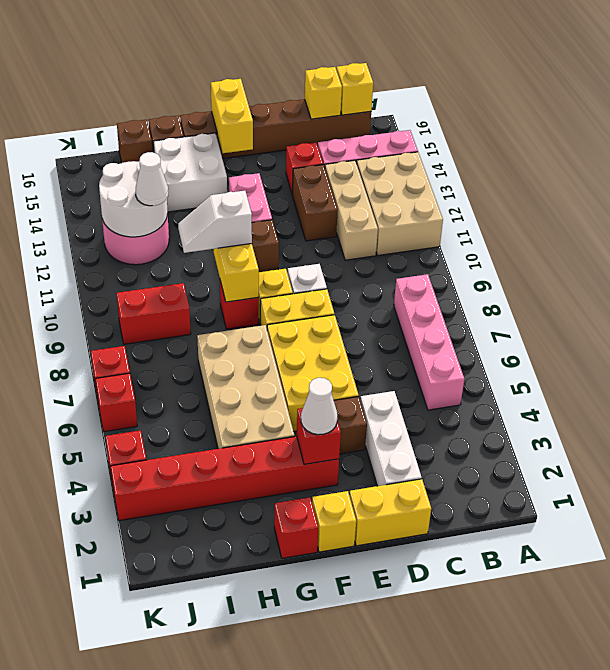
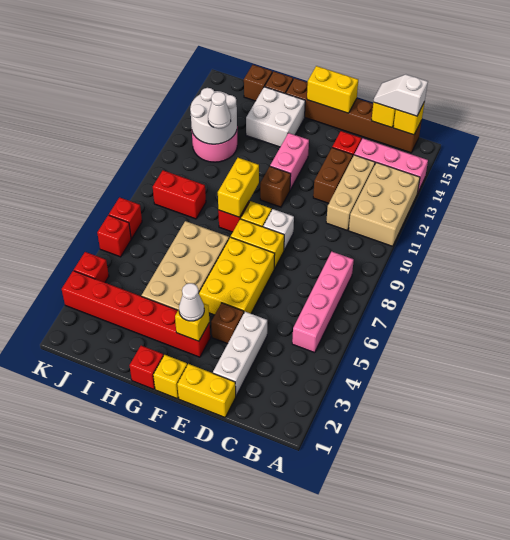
red brick F3 level 2 -> yellow brick F3 level 2
yellow brick F15:F16 level 2 -> yellow brick E16:F16 level 2
white slope G10:H10 level 3 top G -> white slope B16:C16 level 3 top B

